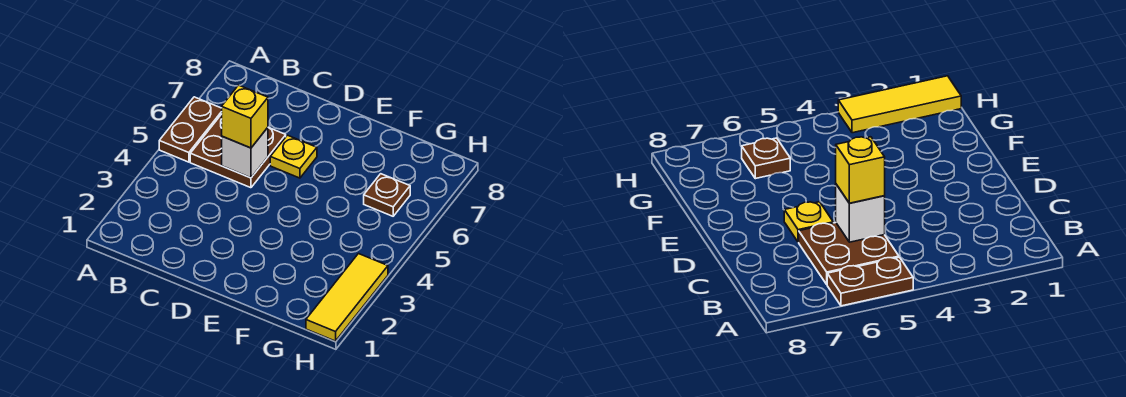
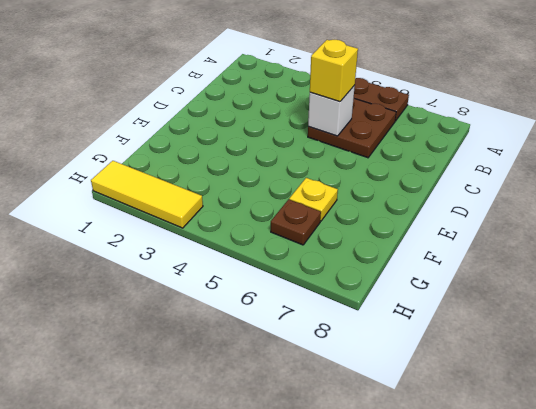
yellow plate D6 level 1 -> yellow plate F6 level 1

